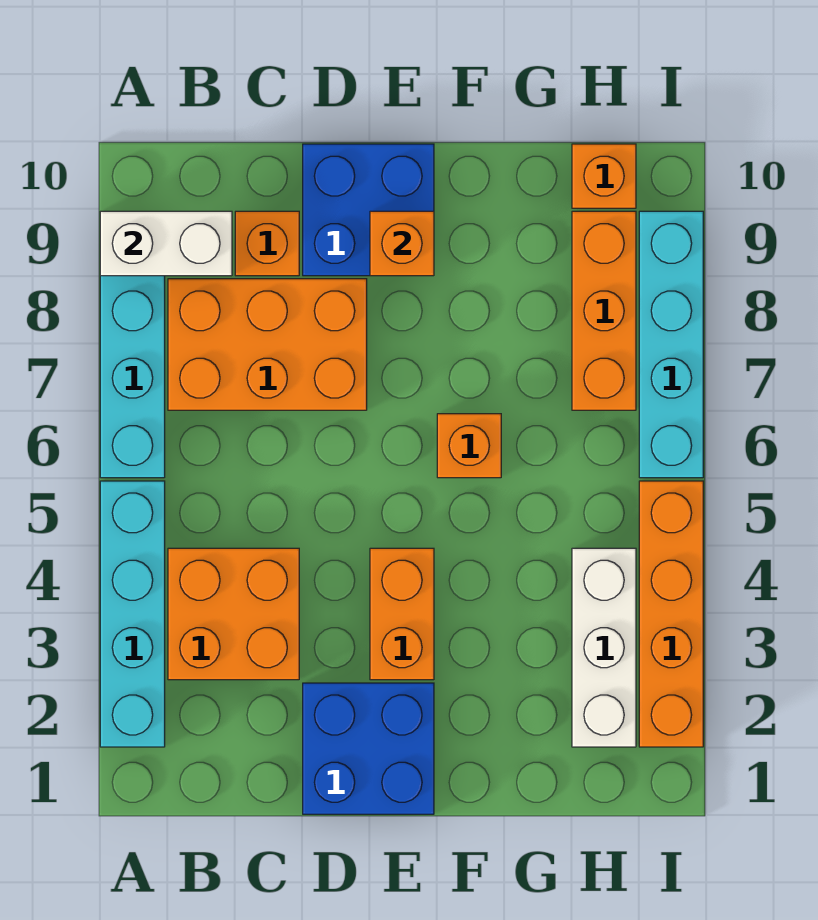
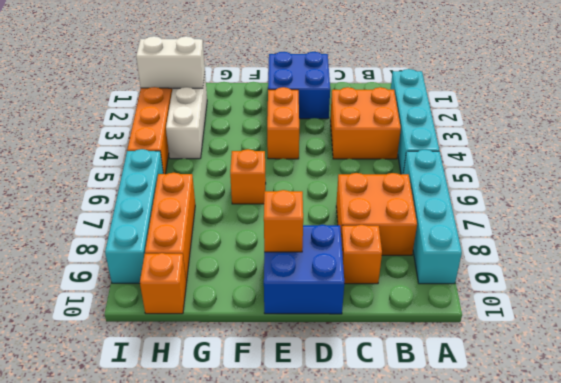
white brick A9:B9 level 2 -> white brick H2:I2 level 2
orange brick B7:D8 level 1 -> orange brick B7:C8 level 1

